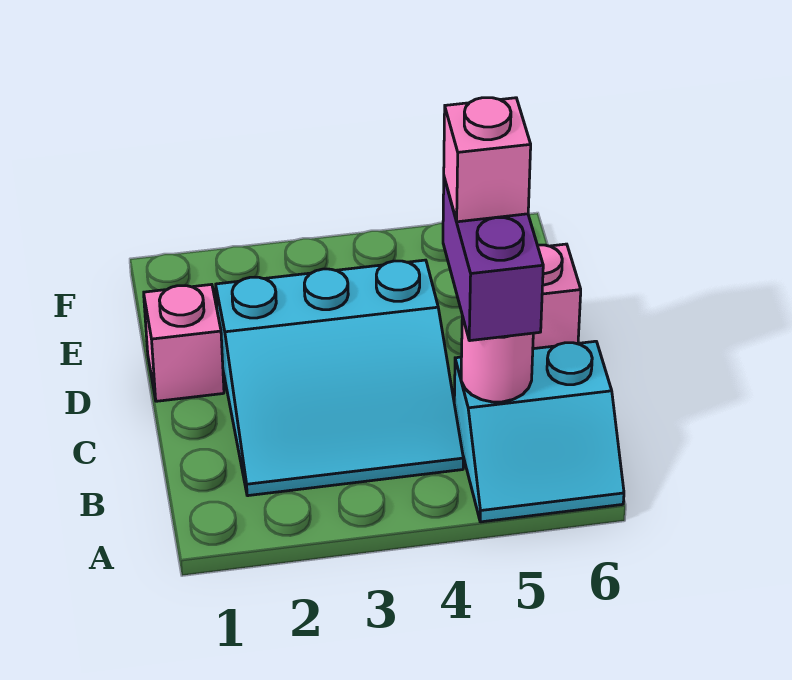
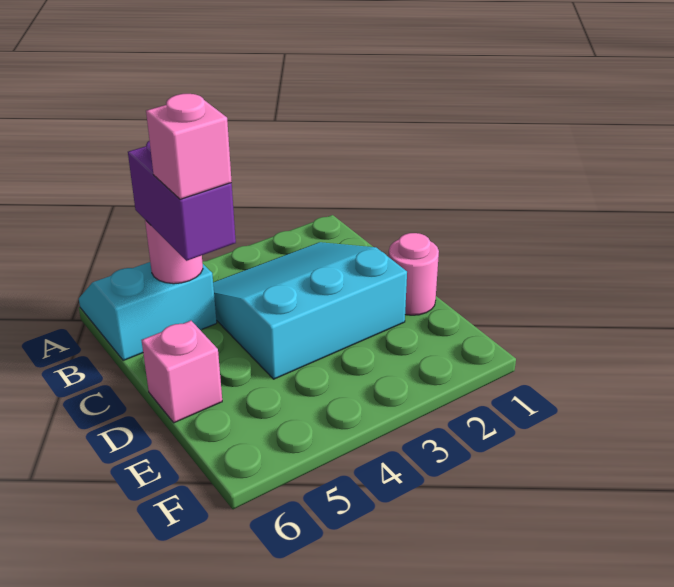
pink brick D1 level 1 -> pink round brick D1 level 1

